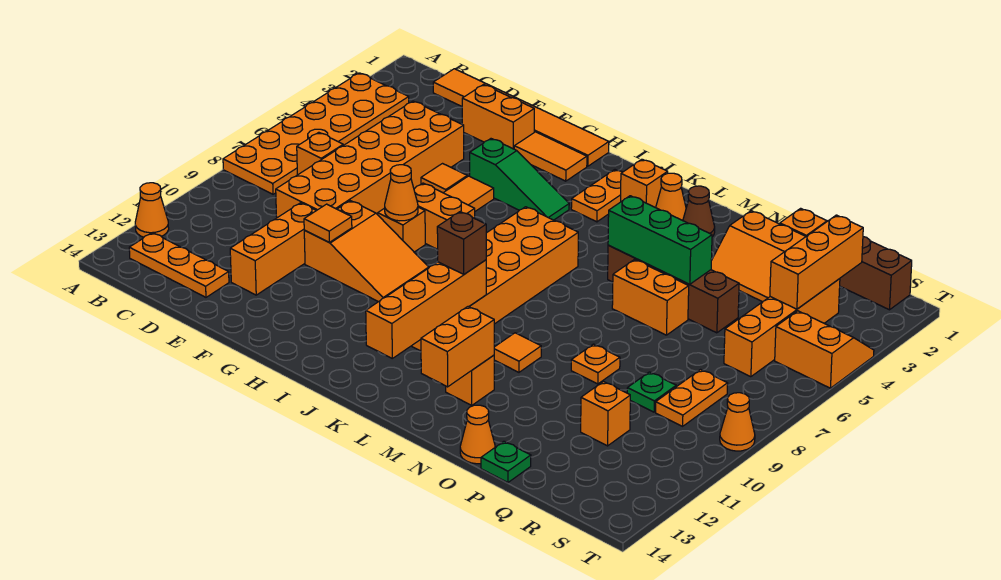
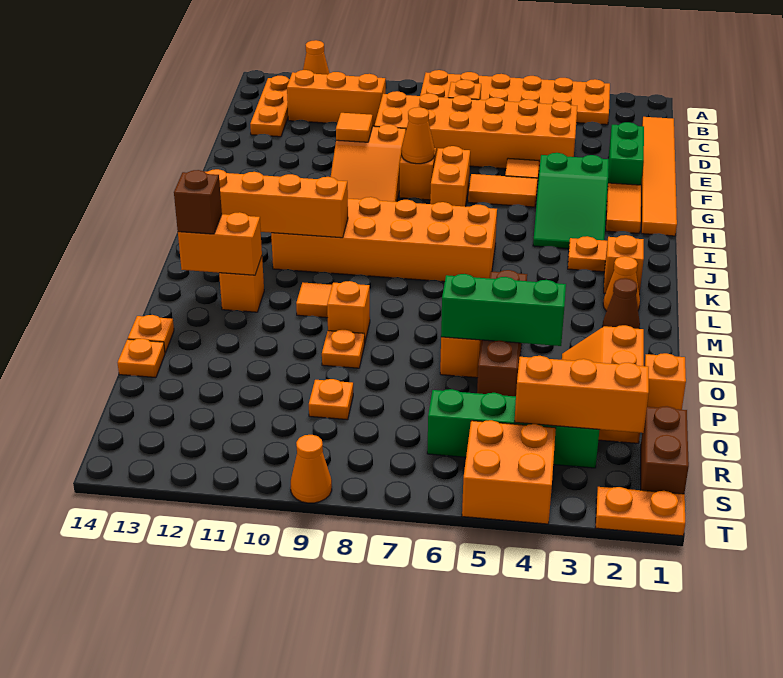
orange brick E2:F2 level 1 -> green brick E2:F2 level 1
orange brick E10:E12 level 1 -> orange brick C10:C12 level 1
green slope G4:I4 level 1 top G -> green slope G3:I4 level 1 top G
brown brick K10 level 3 -> brown brick M13 level 3
green brick M5:O5 level 2 -> green brick O4:O6 level 2
orange cone O14 level 1 -> orange plate O14 level 1
green plate P14 level 1 -> orange plate P14 level 1
green plate Q9 level 1 -> orange plate Q9 level 1
orange brick Q11 level 1 -> orange brick N9 level 1
orange brick R3:R6 level 1 -> green brick R3:R6 level 1
orange plate R8:R9 level 1 -> orange plate T1:T2 level 1
orange slope S4:T5 level 1 top 5 -> orange brick S4:T5 level 1

